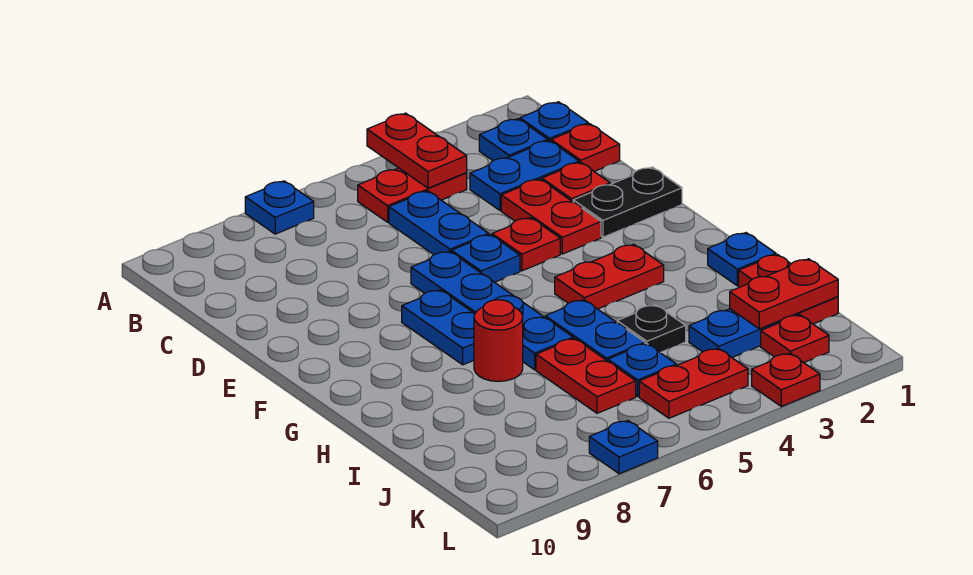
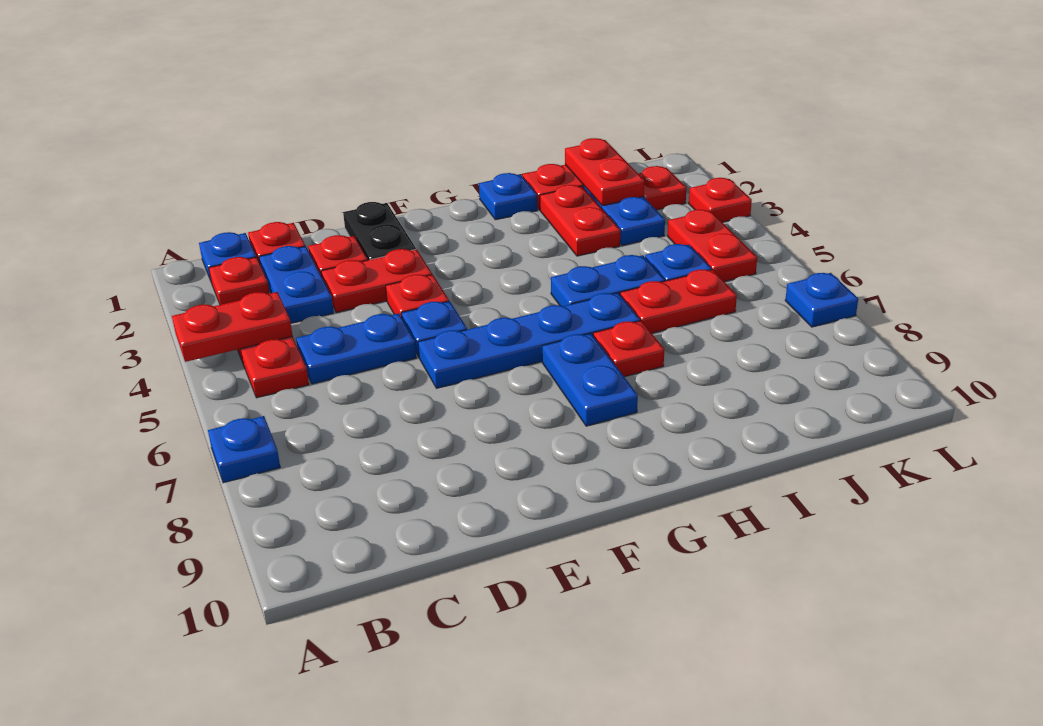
blue plate B2 level 1 -> red plate B2 level 1
blue plate F7:G7 level 1 -> blue plate G7:G8 level 1
red plate G3:G4 level 1 -> red plate I2:I3 level 1
red round brick H7 level 1 -> red plate H7 level 1
black plate I4 level 1 -> none

